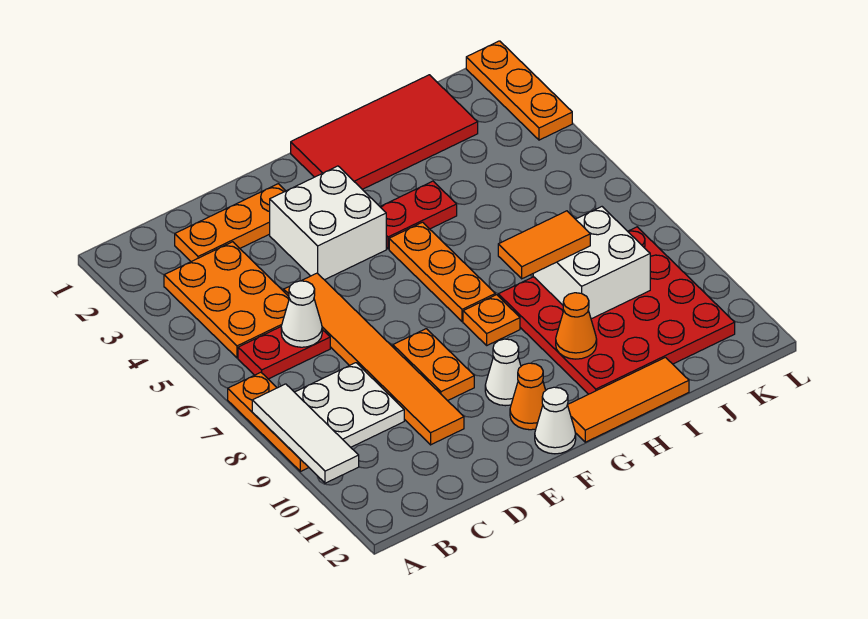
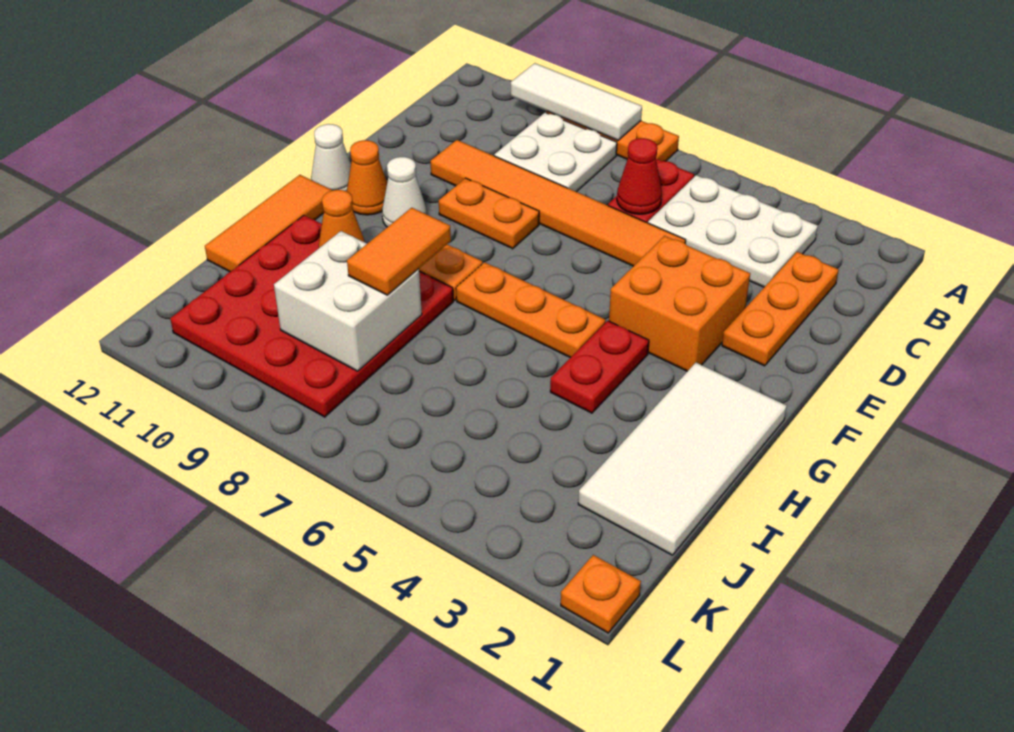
orange plate B3:C5 level 1 -> white plate B3:C5 level 1
white cone C6 level 2 -> red cone C6 level 2
white brick E3:F4 level 1 -> orange brick E3:F4 level 1
red tile G1:J2 level 1 -> white tile G1:J2 level 1
orange plate L1:L3 level 1 -> orange plate L1 level 1

